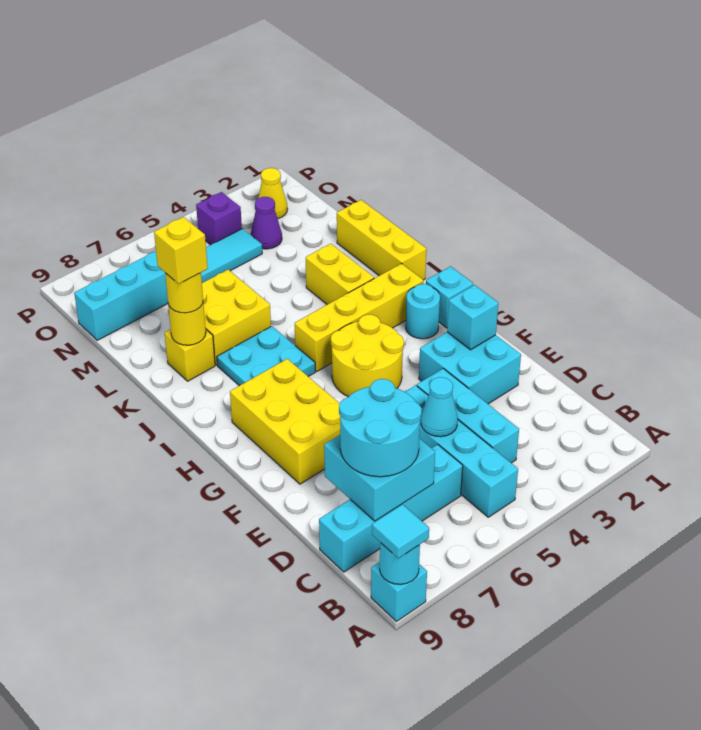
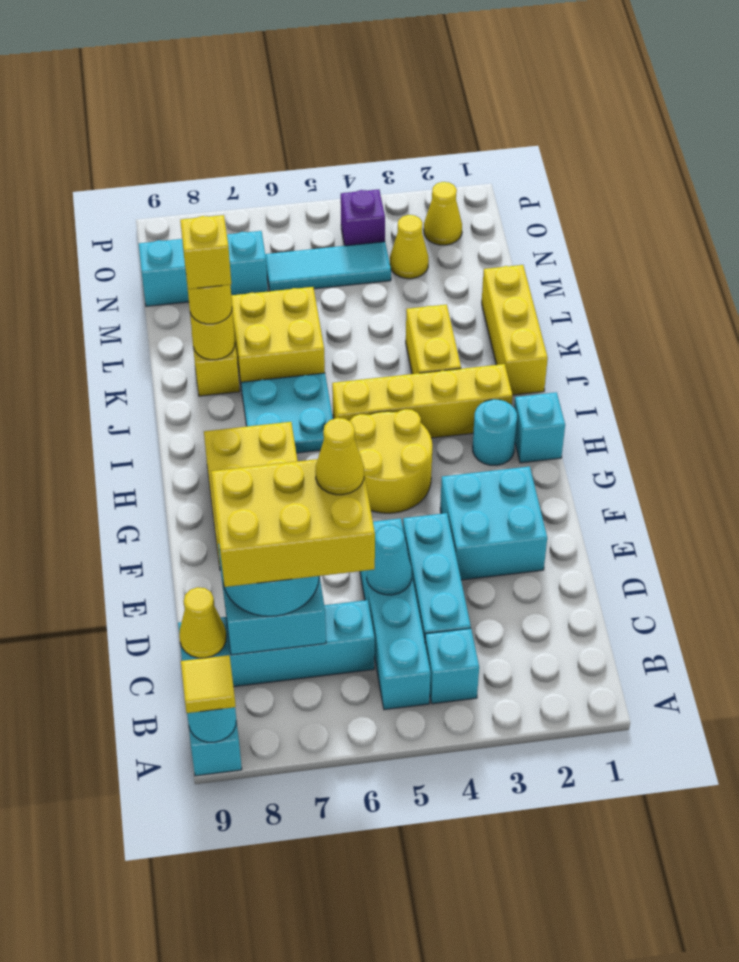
cyan tile A9 level 3 -> yellow tile A9 level 3
none -> yellow brick C6:D8 level 4
none -> yellow cone C9 level 2
none -> yellow cone D6 level 5
cyan brick F2 level 2 -> cyan brick B4 level 1
purple cone N3 level 1 -> yellow cone N3 level 1

